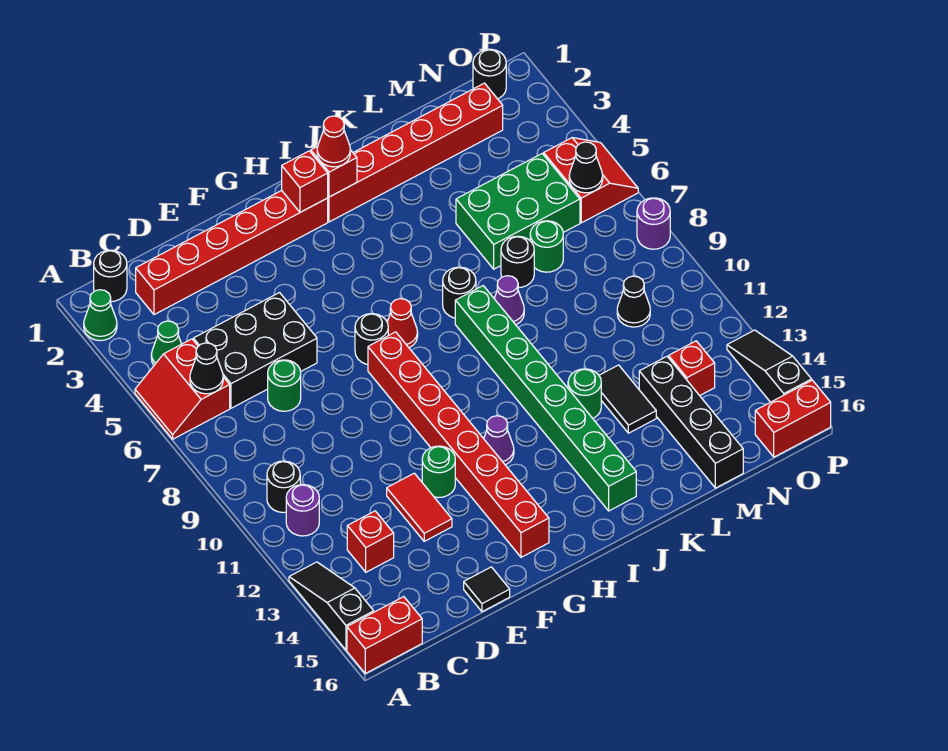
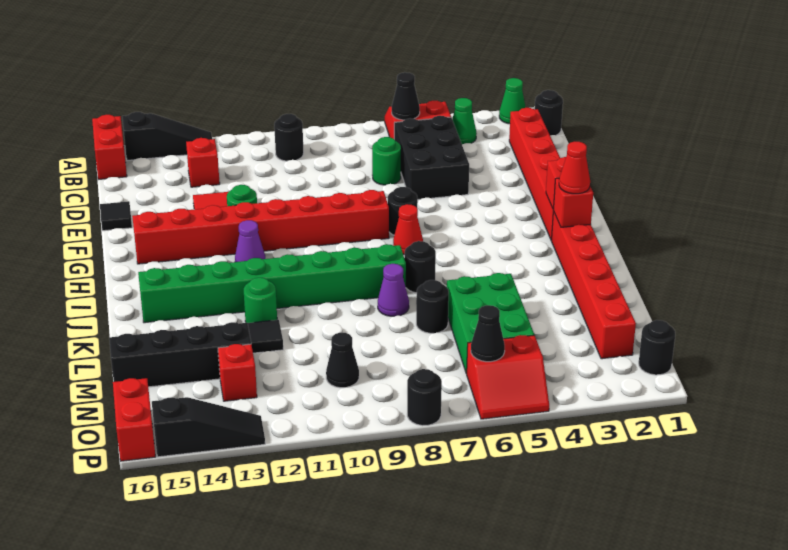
purple round brick B11 level 1 -> none
green round brick M7 level 1 -> none
purple round brick P8 level 1 -> black round brick P8 level 1

